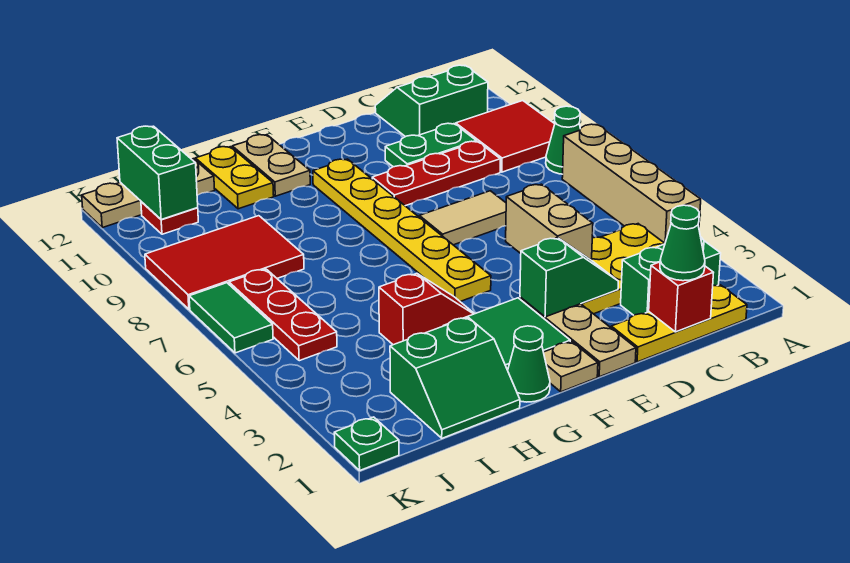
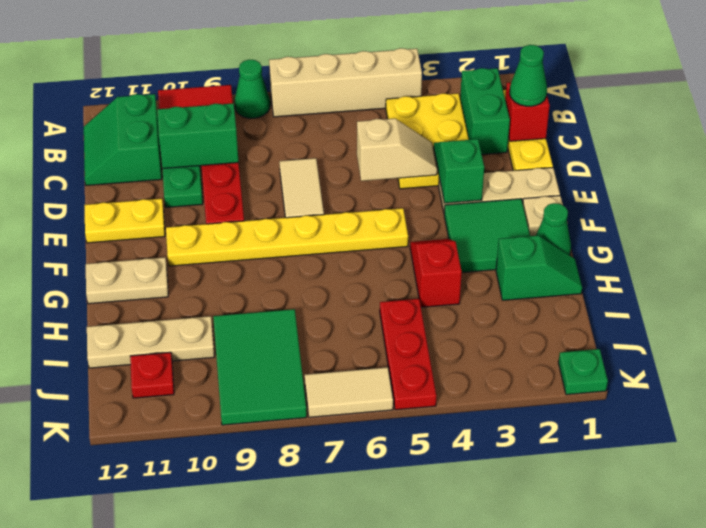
tan brick D4:D5 level 2 -> tan slope D4:D5 level 2 top 5
green slope H1:I2 level 1 top 2 -> green slope H1:H2 level 1 top 2
yellow plate H11:H12 level 1 -> yellow plate E11:E12 level 1
red tile I8:K9 level 1 -> green tile I8:K9 level 1
tan plate I12:K12 level 1 -> tan plate I10:I12 level 1
red plate J5:J7 level 1 -> red plate I5:K5 level 1
green brick J11:J12 level 2 -> green brick C9:C10 level 2
green tile K6:K7 level 1 -> tan tile K6:K7 level 1

